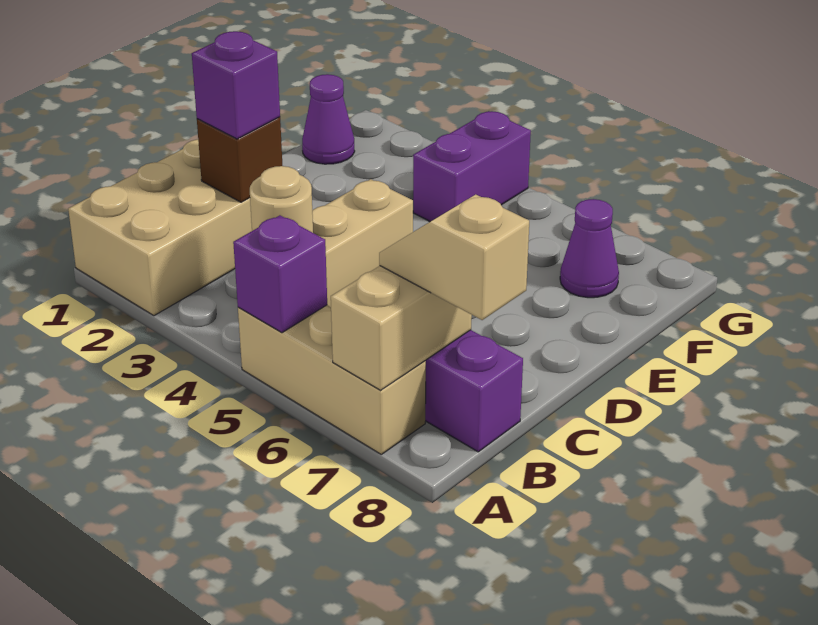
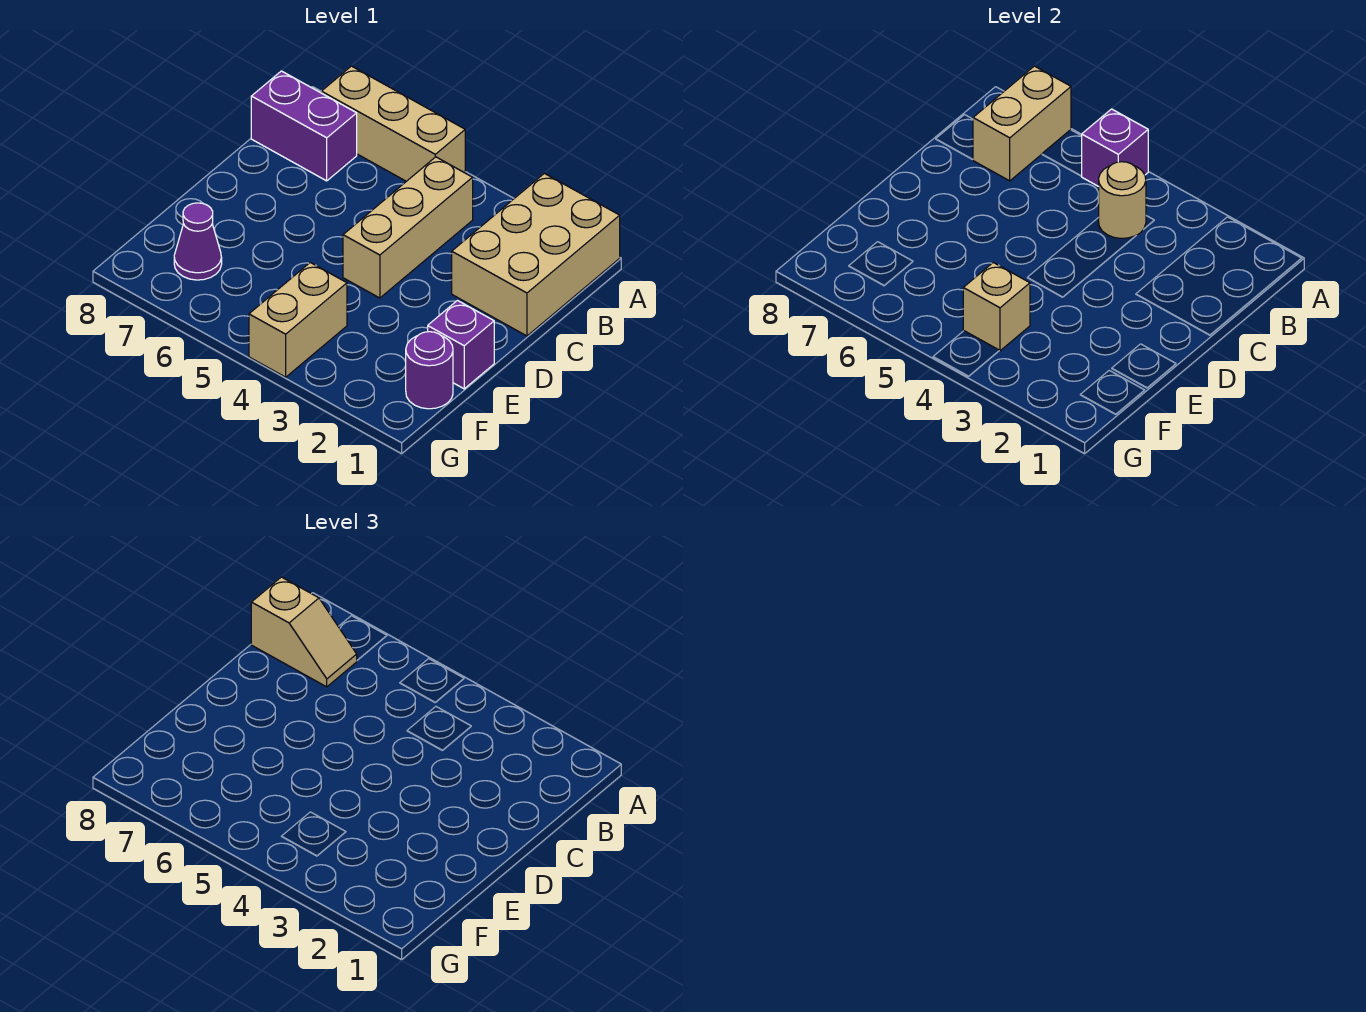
brown brick C2 level 2 -> none
purple brick C2 level 3 -> purple brick E1 level 1
purple cone F1 level 1 -> purple round brick F1 level 1
purple brick F4:G4 level 1 -> tan brick F4:G4 level 1
none -> tan brick F4 level 2

